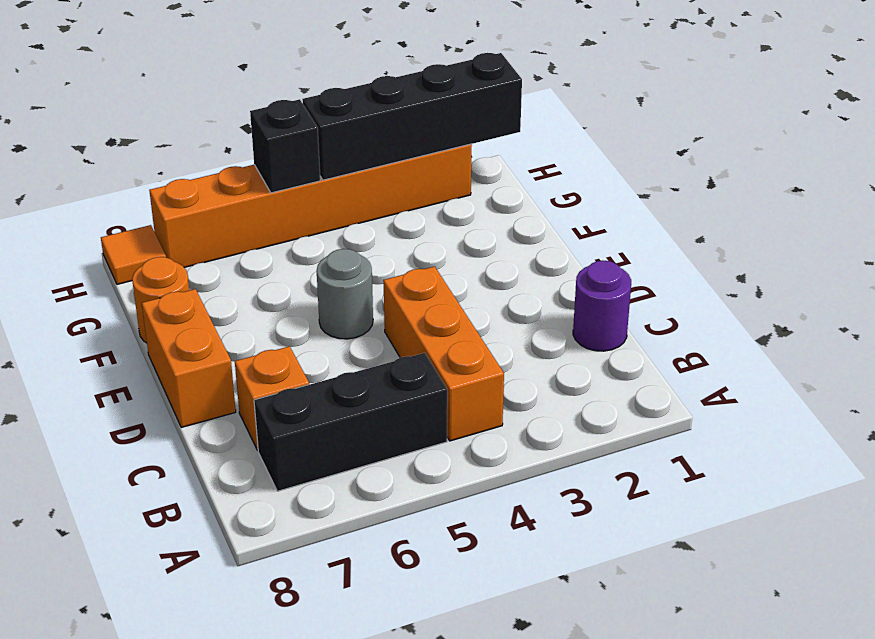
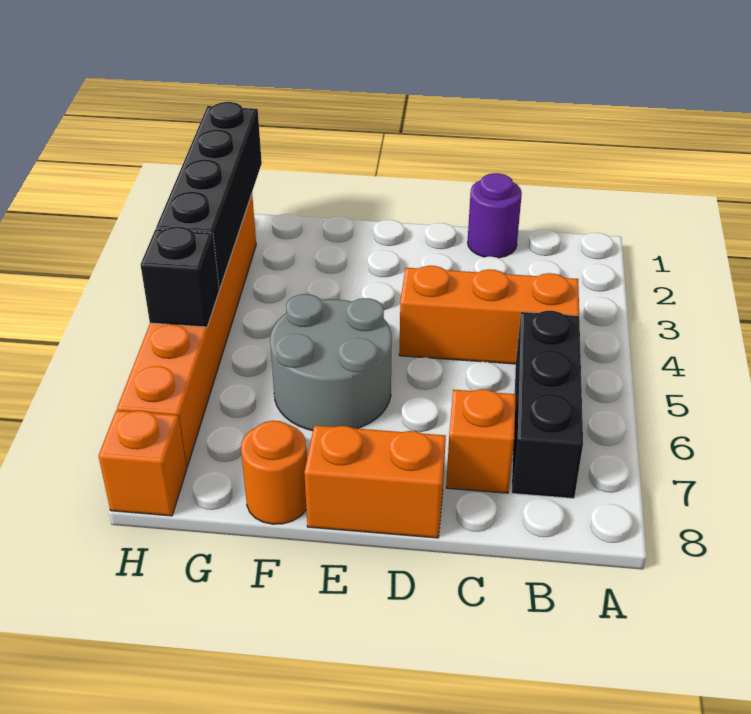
grey round brick E5 level 1 -> grey round brick E5:F6 level 1
orange tile H8 level 1 -> orange brick H8 level 1

